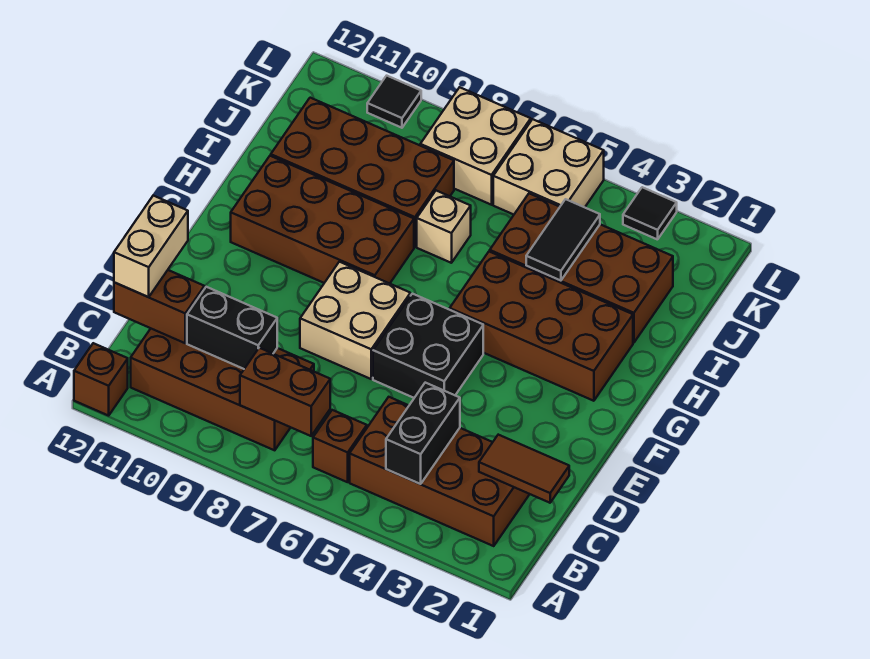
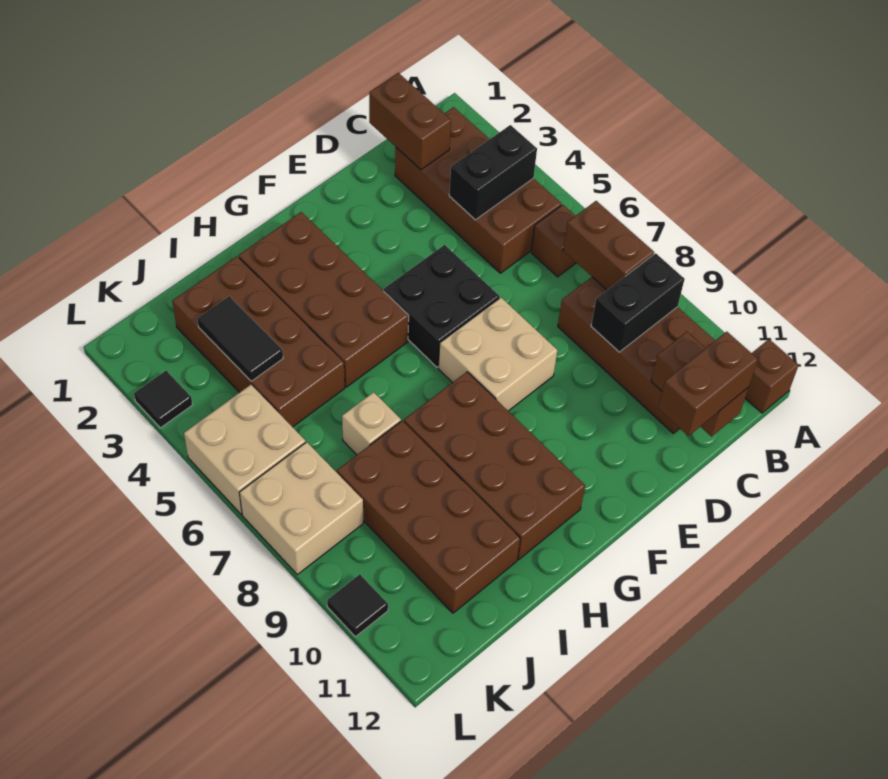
brown tile C1:C2 level 2 -> brown brick C1:C2 level 2
black brick C9:C10 level 2 -> black brick B9:C9 level 2
tan brick C12:D12 level 3 -> brown brick C12:D12 level 3
black tile I4:J4 level 2 -> black tile J3:J4 level 2

